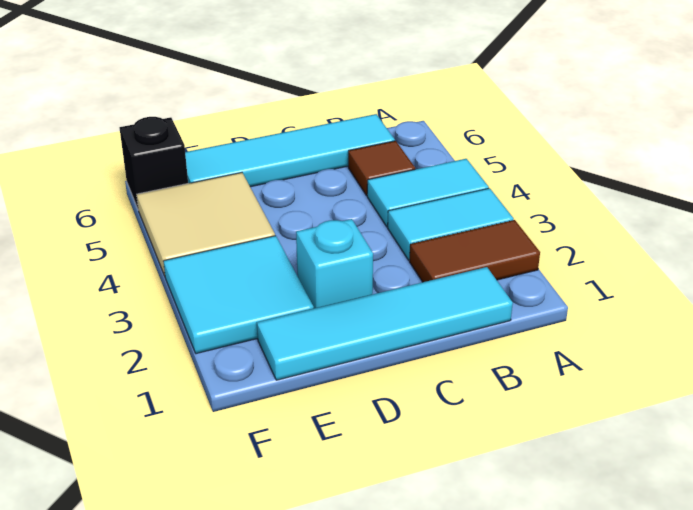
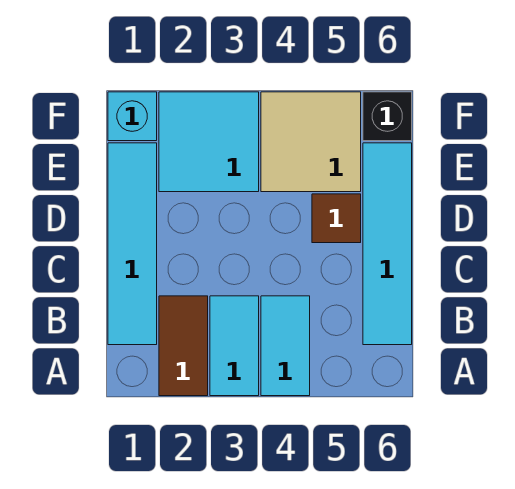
brown tile B5 level 1 -> brown tile D5 level 1
cyan brick D2 level 1 -> cyan brick F1 level 1

